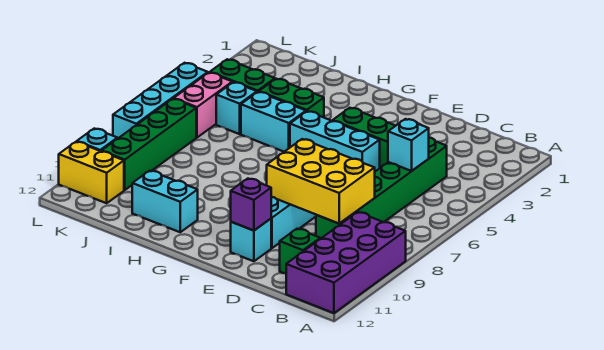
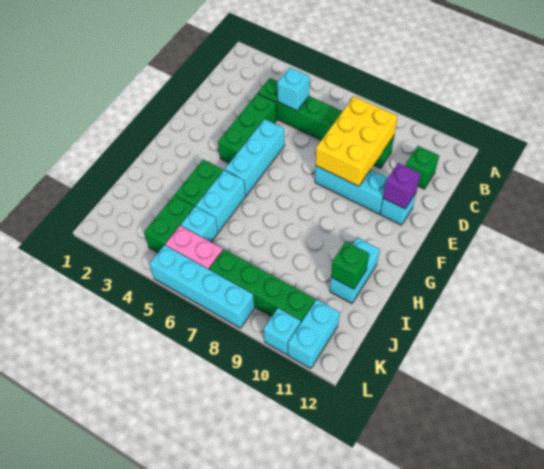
purple brick A9:B12 level 1 -> none
none -> green brick I11 level 2
yellow brick K11:L11 level 1 -> cyan brick K11:L11 level 1

